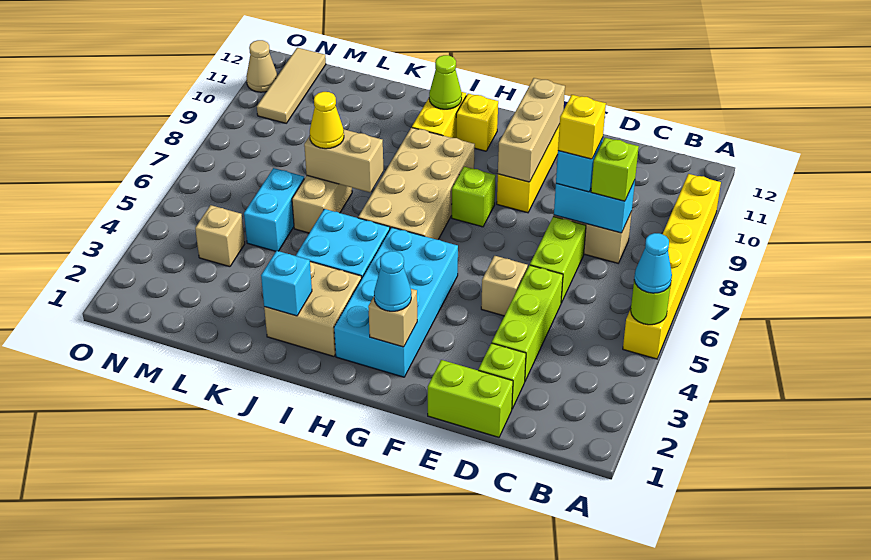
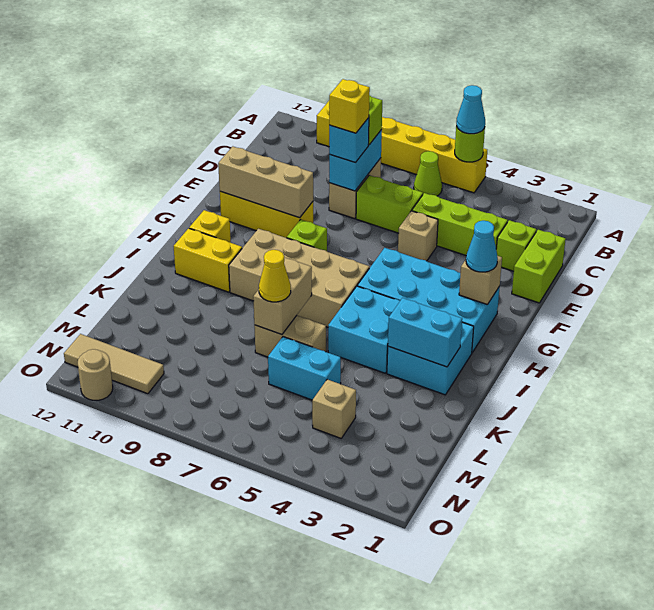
tan brick I2:J3 level 1 -> cyan brick I2:J3 level 1
lime cone I11 level 2 -> lime cone B6 level 1
cyan brick J2 level 2 -> cyan brick J2:J3 level 2
tan cone O11 level 1 -> tan round brick O11 level 1

